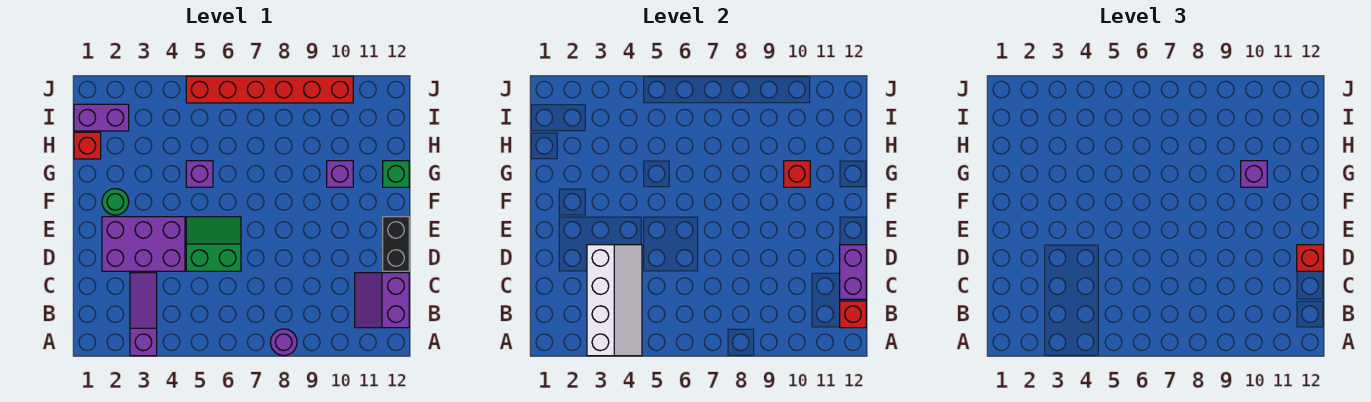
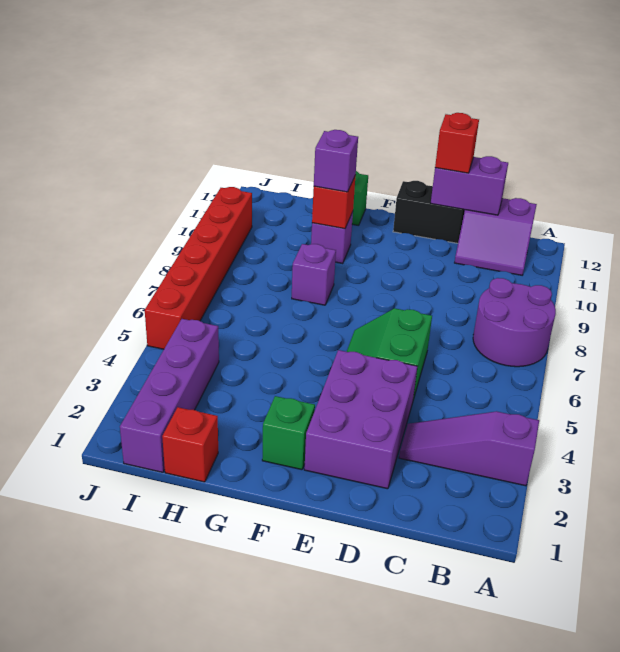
white slope A3:D4 level 2 top 3 -> none
purple round brick A8 level 1 -> purple round brick A7:B8 level 1
red brick B12 level 2 -> none
green round brick F2 level 1 -> green brick F2 level 1
purple brick G5 level 1 -> purple brick G8 level 1
purple brick I1:I2 level 1 -> purple brick I1:I4 level 1

